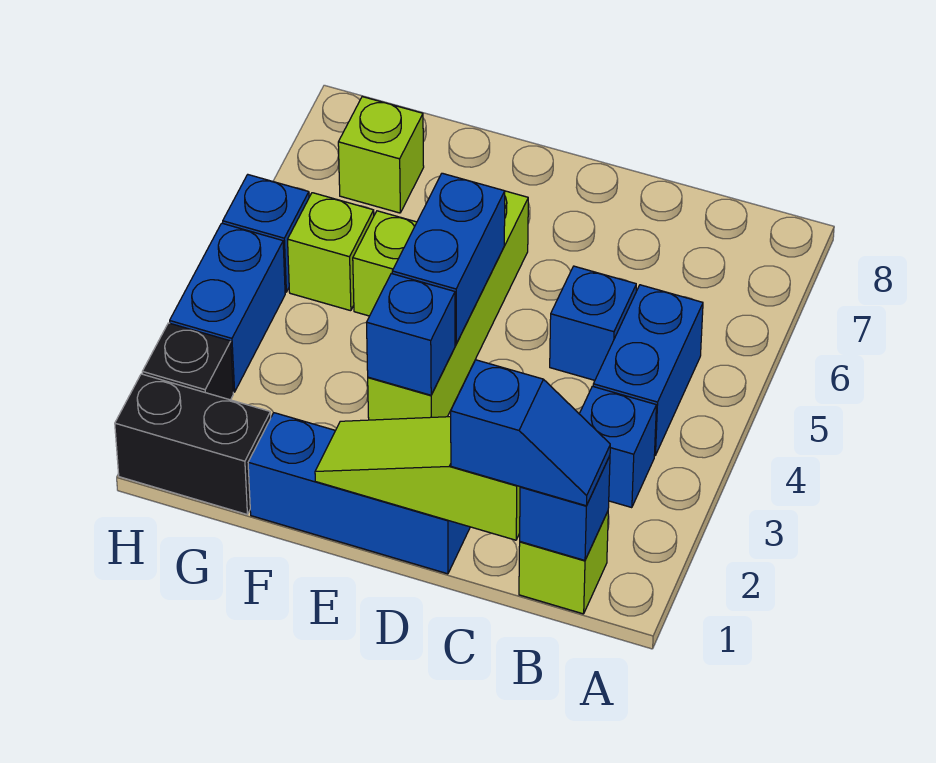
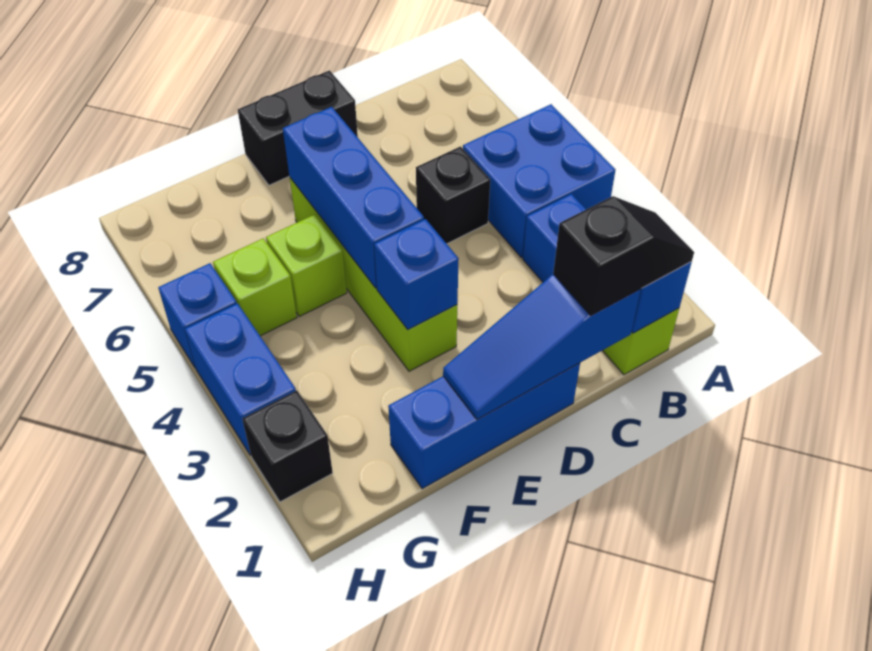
blue slope B1:C1 level 3 top C -> black slope B1:C1 level 3 top C
blue brick B4:B5 level 1 -> blue brick A4:B5 level 1
lime slope C1:E1 level 2 top C -> blue slope C1:E1 level 2 top C
blue brick C5 level 1 -> black brick C5 level 1
blue brick E4:E5 level 2 -> blue brick E4:E6 level 2
black brick G1:H1 level 1 -> black brick D8:E8 level 1
lime brick G7 level 1 -> none

